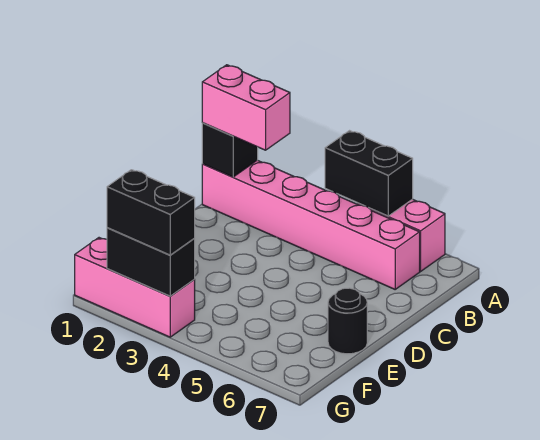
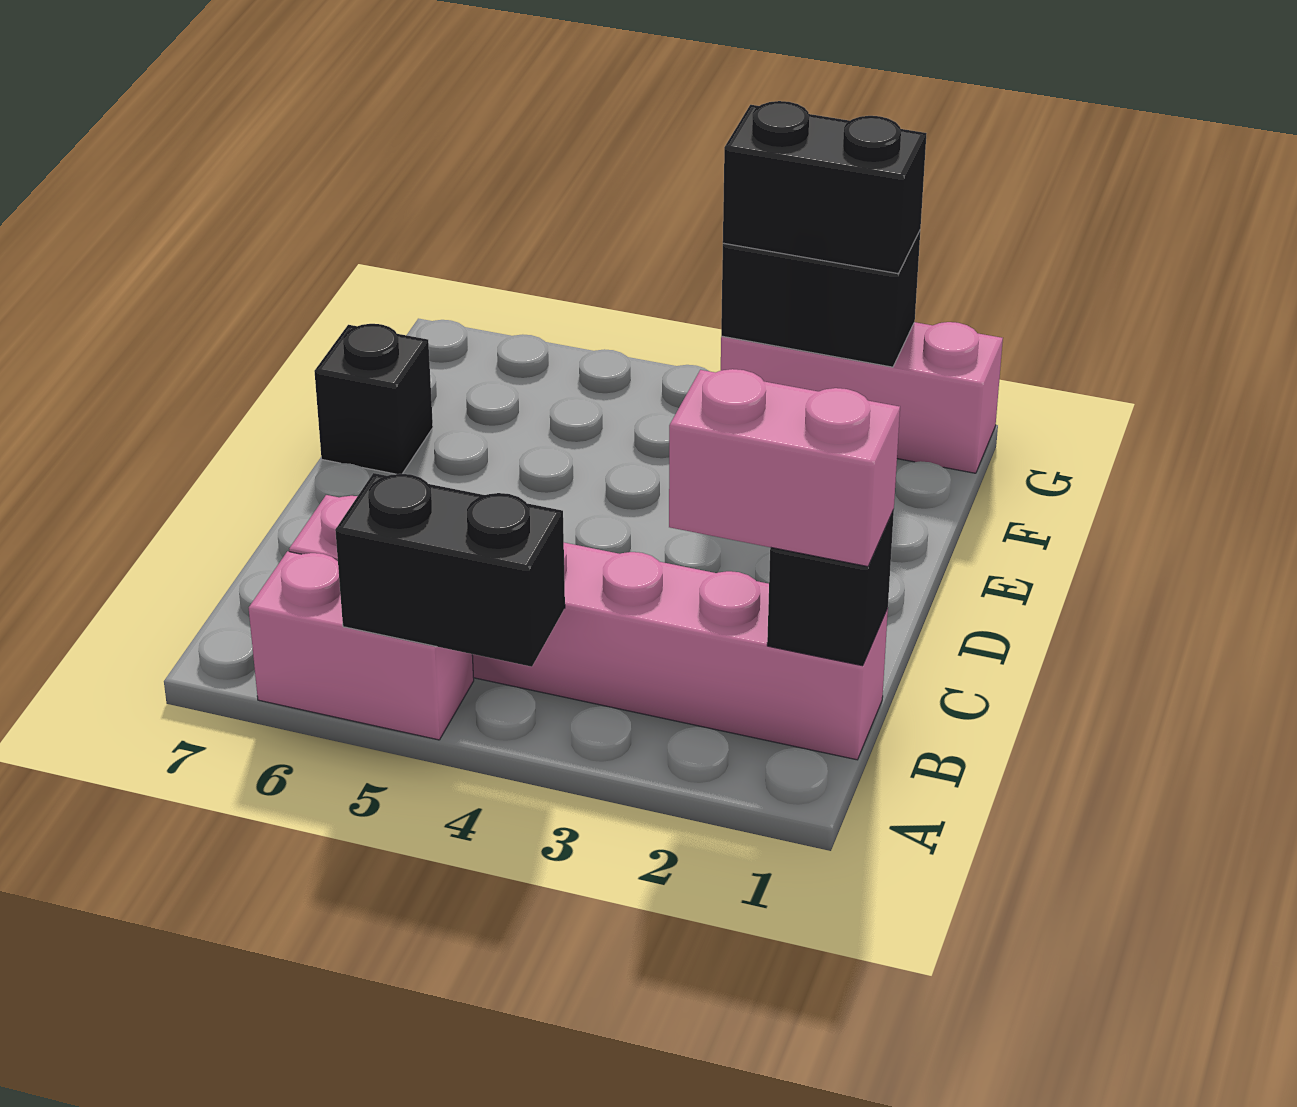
black round brick E7 level 1 -> black brick E7 level 1

